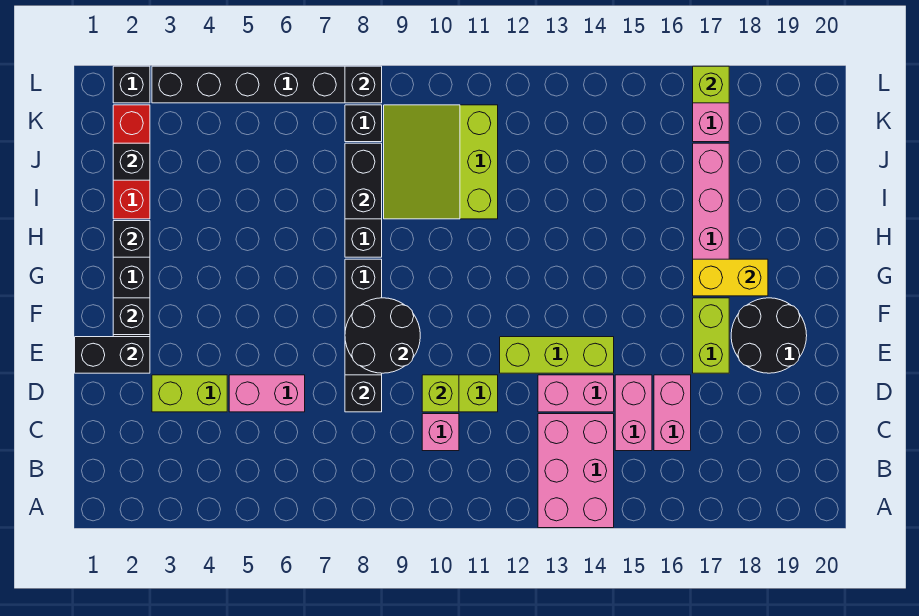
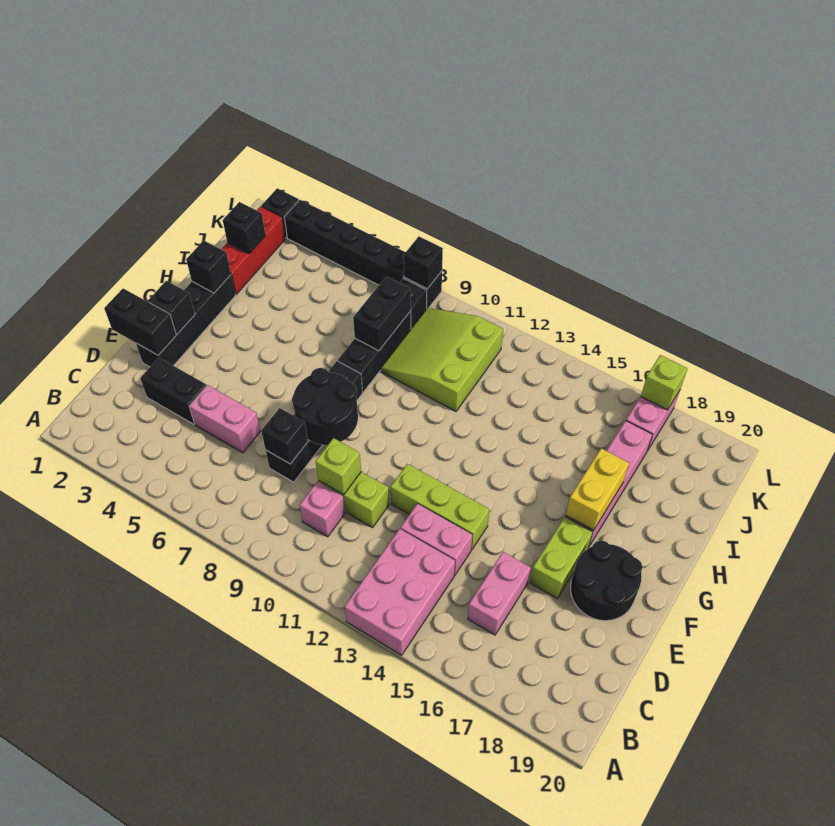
pink brick C15:D15 level 1 -> none
lime brick D3:D4 level 1 -> black brick D3:D4 level 1
yellow brick G17:G18 level 2 -> yellow brick G17:H17 level 2

